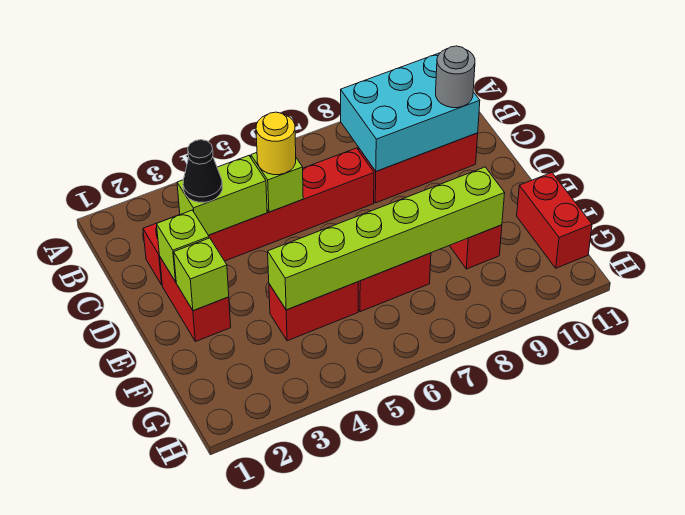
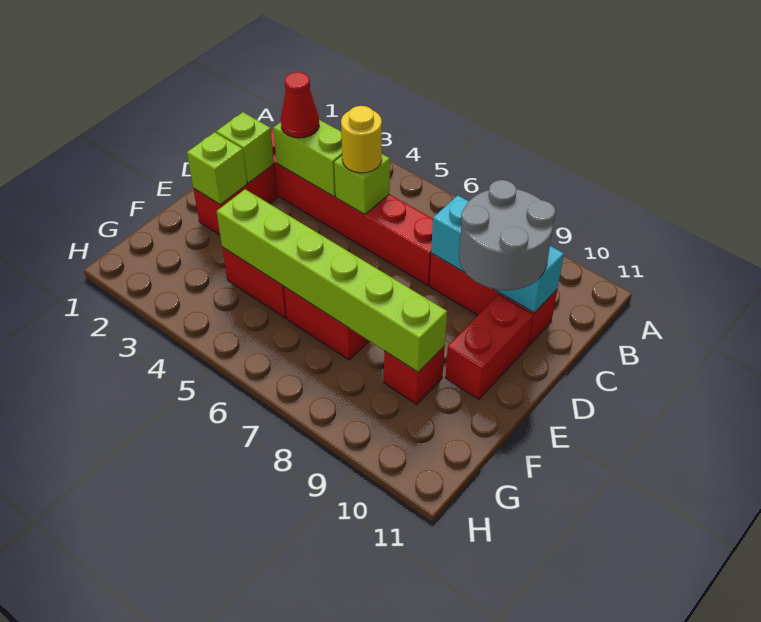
cyan brick B8:C10 level 2 -> cyan brick C8:C10 level 2
black cone C3 level 3 -> red cone C3 level 3
grey round brick C10 level 3 -> grey round brick C9:D10 level 3
red brick F11:G11 level 1 -> red brick D10:E10 level 1

